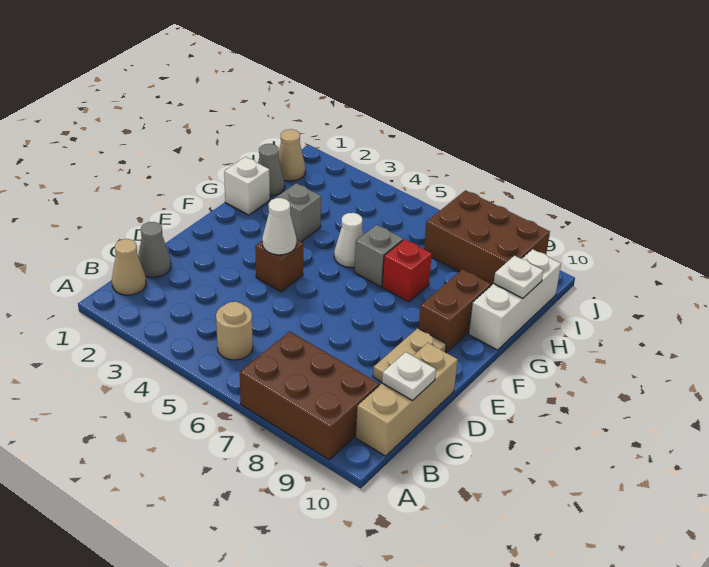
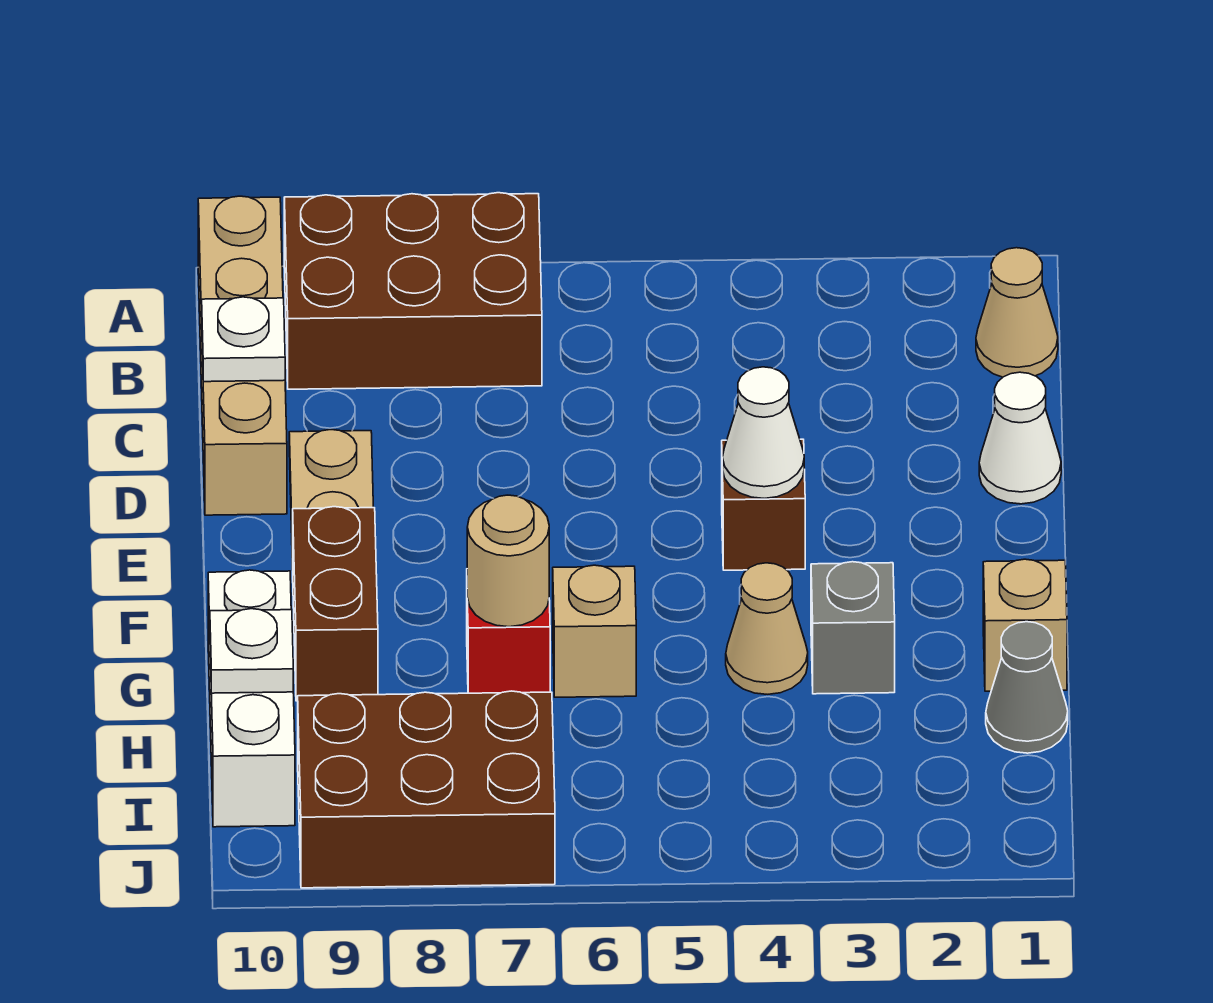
tan round brick B5 level 1 -> tan round brick G7 level 2
tan brick B10:D10 level 1 -> tan brick A10:D10 level 1
grey cone C1 level 1 -> none
white brick G1 level 1 -> tan brick G1 level 1
white cone G5 level 1 -> white cone D1 level 1
grey brick G6 level 1 -> tan brick G6 level 1
tan cone I1 level 1 -> tan cone G4 level 1

